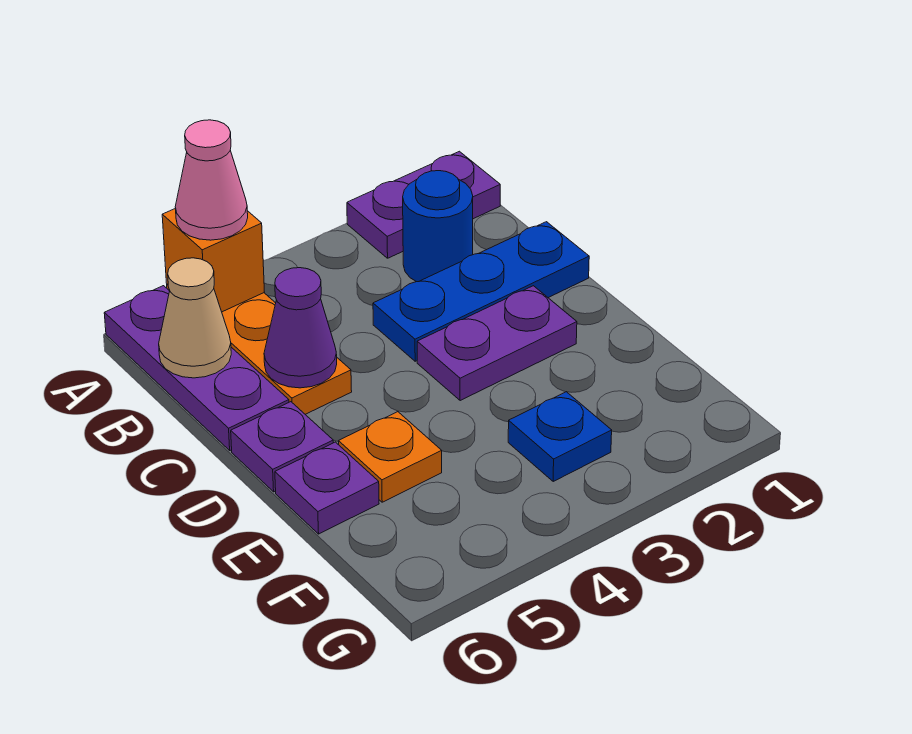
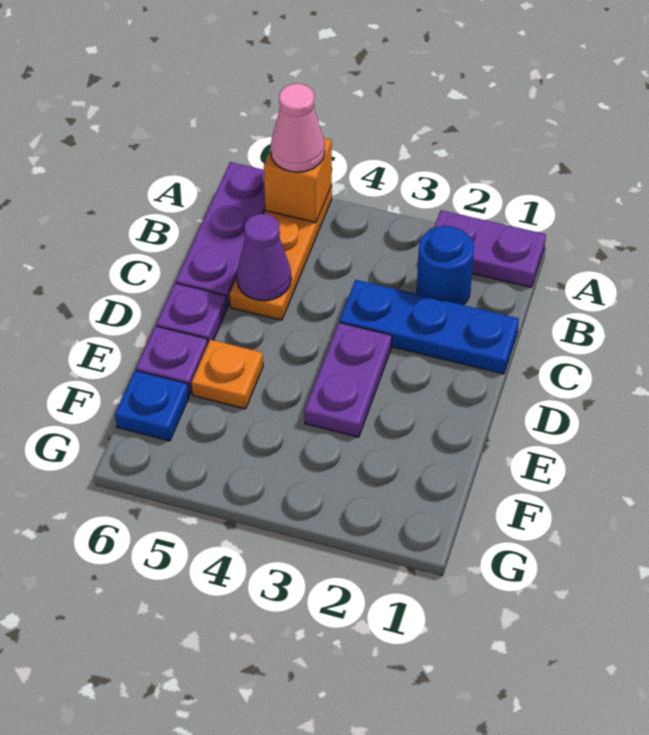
tan cone B6 level 2 -> none
purple plate D2:D3 level 1 -> purple plate D3:E3 level 1
blue plate F3 level 1 -> blue plate F6 level 1

